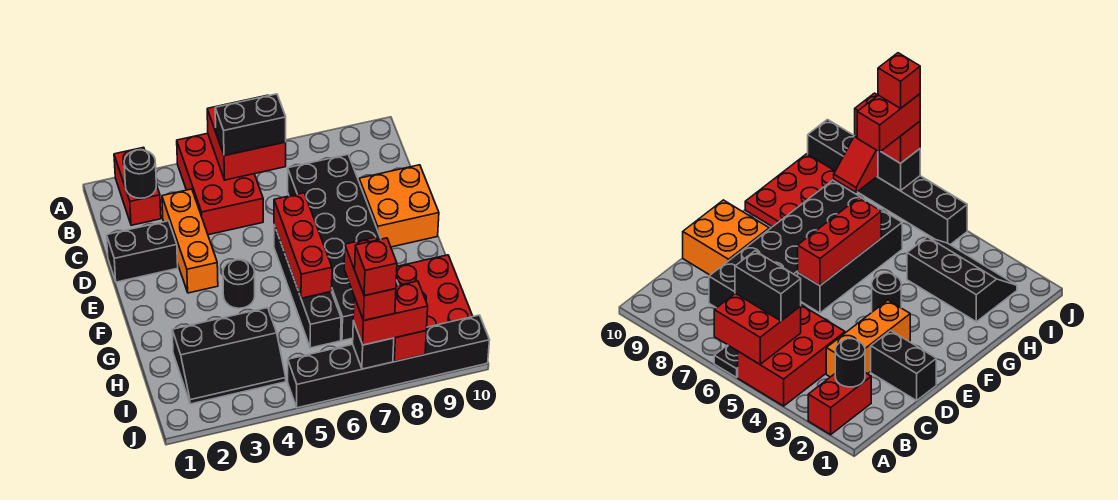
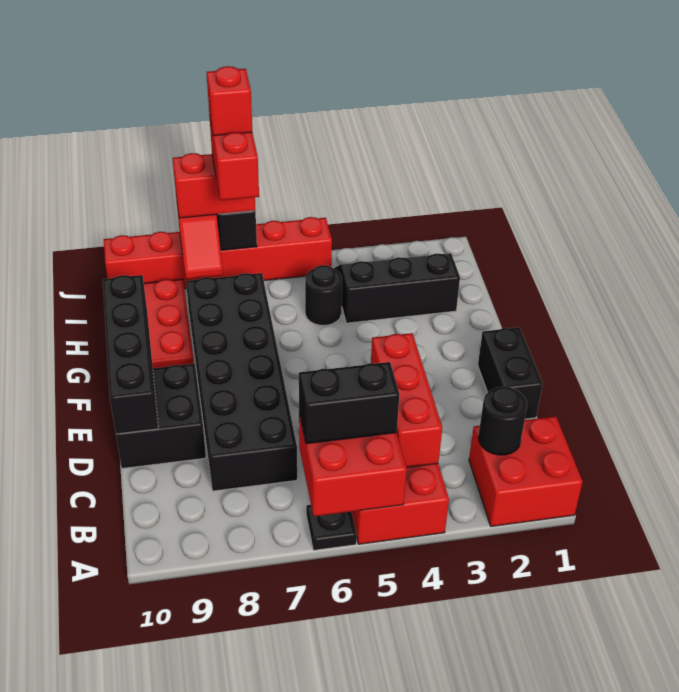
red brick A2:B2 level 1 -> red brick A1:B2 level 1
orange brick C3:E3 level 1 -> none
black brick D1:D2 level 1 -> black brick D1:E1 level 1
orange brick D9:E10 level 1 -> black brick D9:E10 level 1
black brick E6:H6 level 1 -> black brick D10:G10 level 2
red brick E6:G6 level 2 -> red brick B4:D4 level 2
black round brick F4 level 1 -> black round brick H5 level 1
black brick J5:J10 level 1 -> red brick J5:J10 level 1

